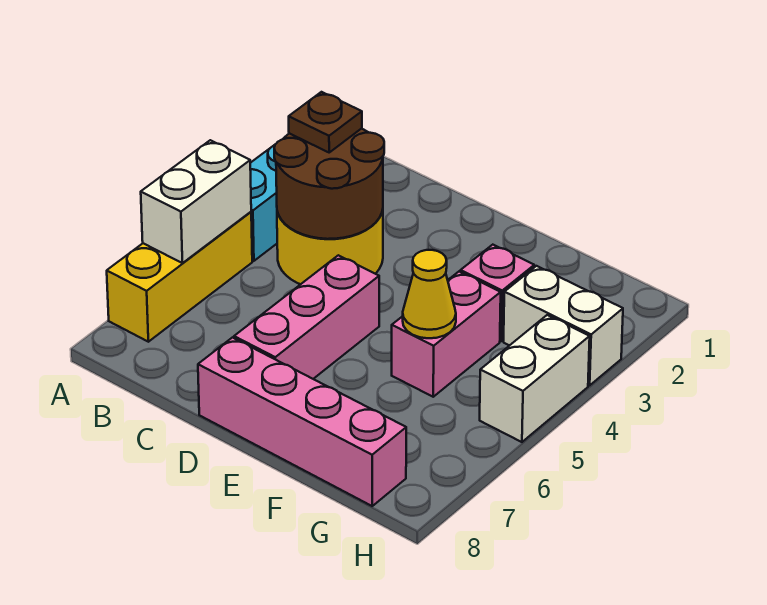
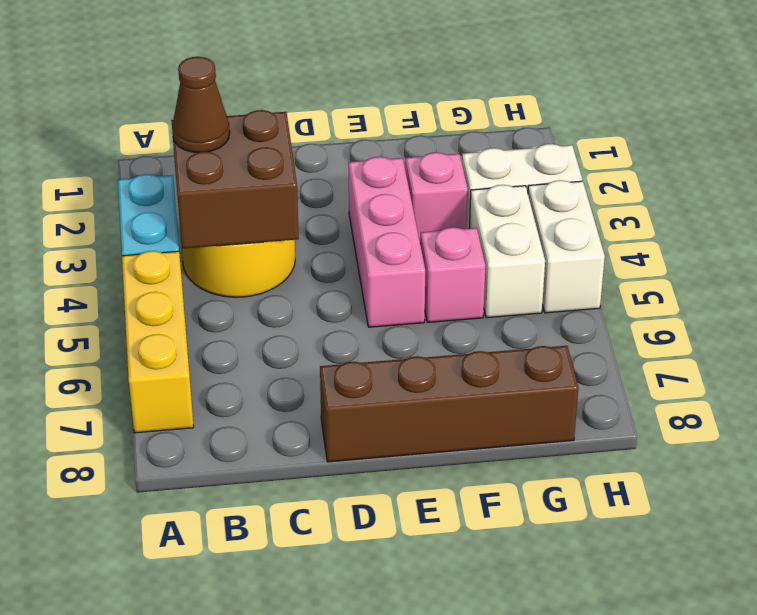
white brick A5:A6 level 2 -> white brick G4:G5 level 1
brown round brick B3:C4 level 2 -> brown brick B3:C4 level 2
brown plate B3 level 3 -> brown cone B3 level 3
pink brick D5:D7 level 1 -> pink brick E3:E5 level 1
pink brick D8:G8 level 1 -> brown brick D8:G8 level 1
pink brick F4:F5 level 1 -> pink brick F5 level 1
yellow cone F5 level 2 -> none

